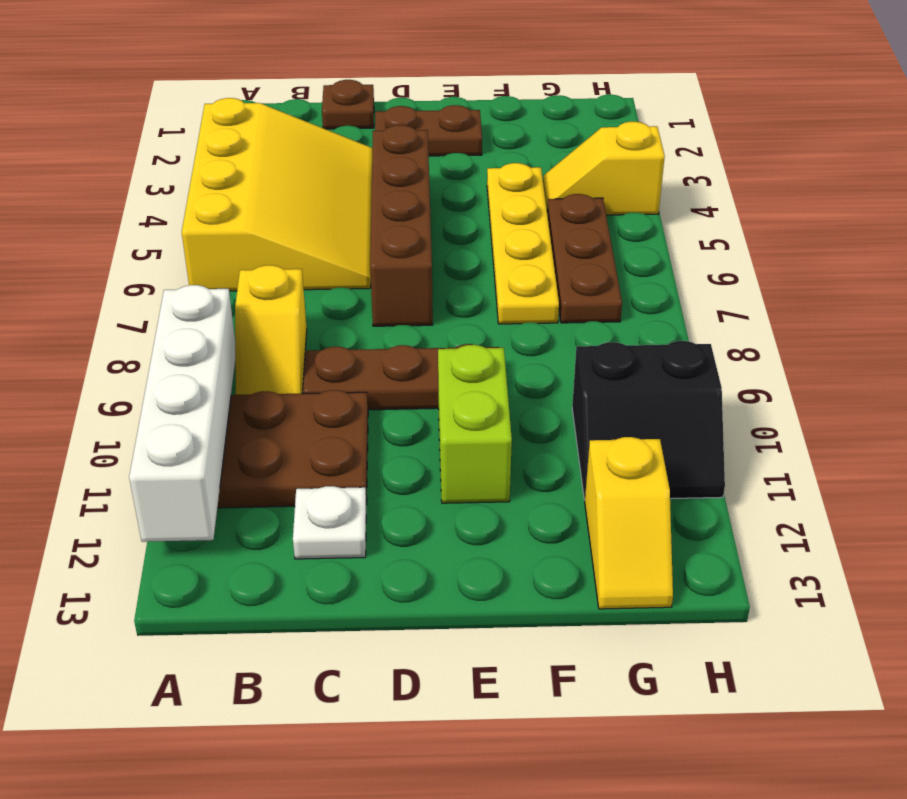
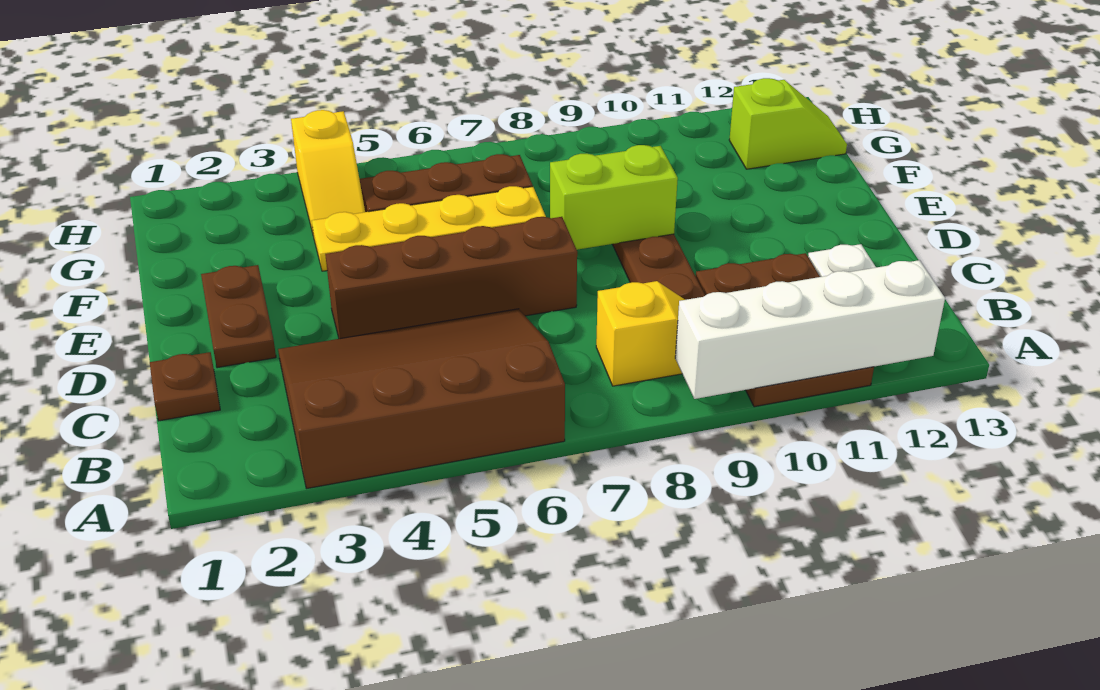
yellow slope A3:C6 level 1 top A -> brown slope A3:C6 level 1 top A
lime brick E10:E11 level 1 -> lime brick E8:E9 level 2
black slope G10:H11 level 1 top 10 -> none
yellow slope G12:G13 level 1 top 12 -> lime slope G12:G13 level 1 top 12

